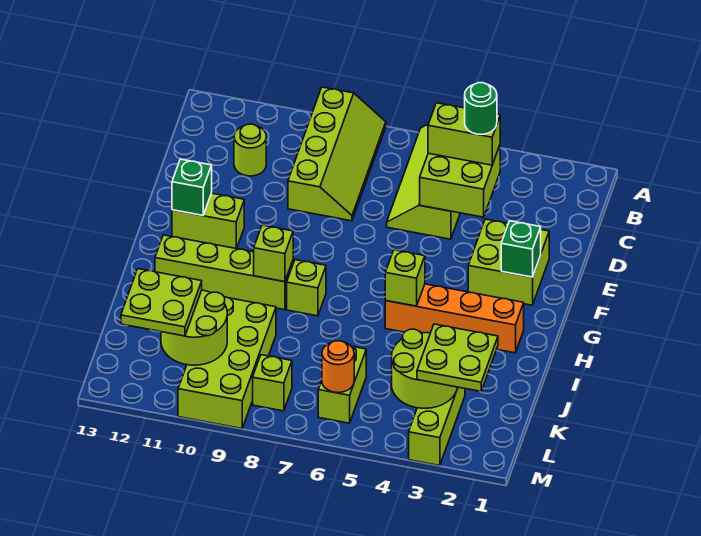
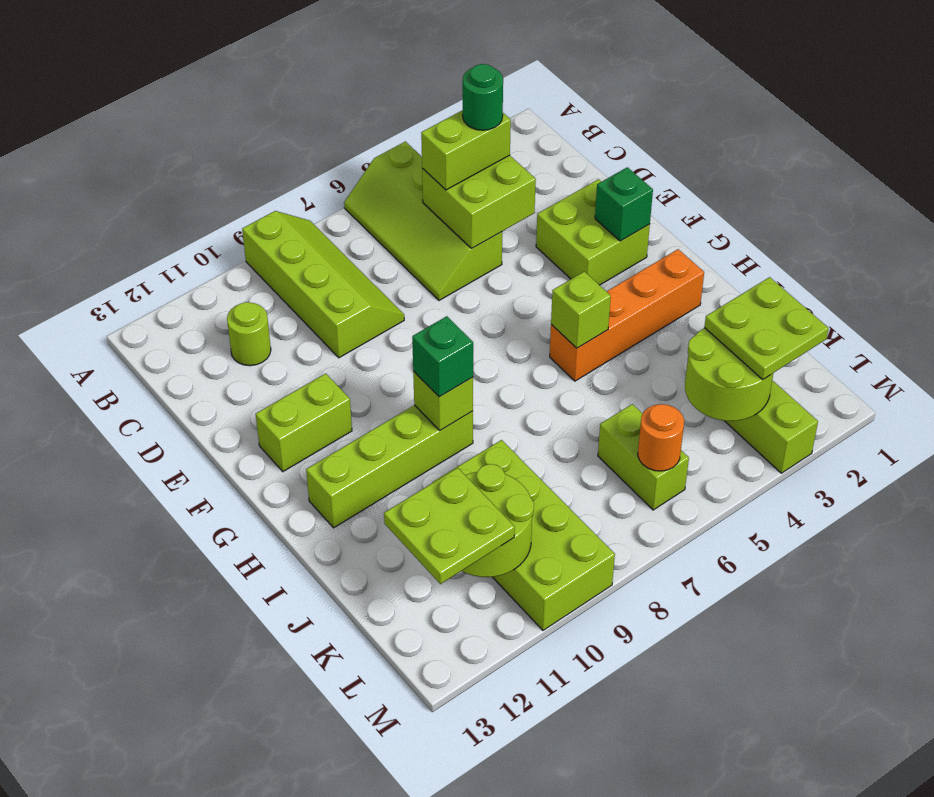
green brick F12 level 2 -> green brick H9 level 3
lime brick H8 level 1 -> none
lime brick L8 level 1 -> none

